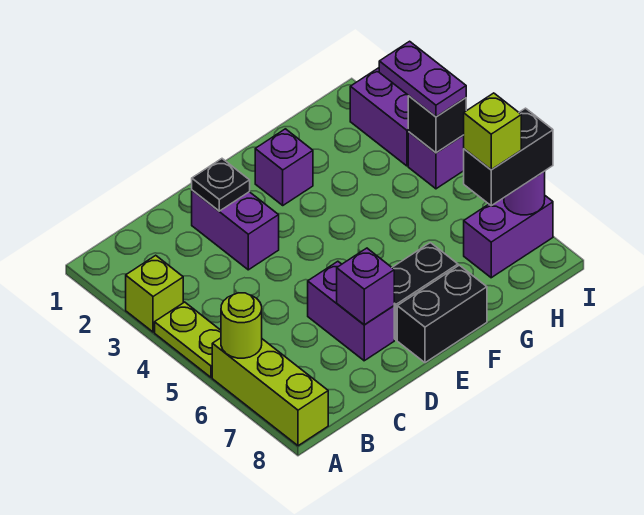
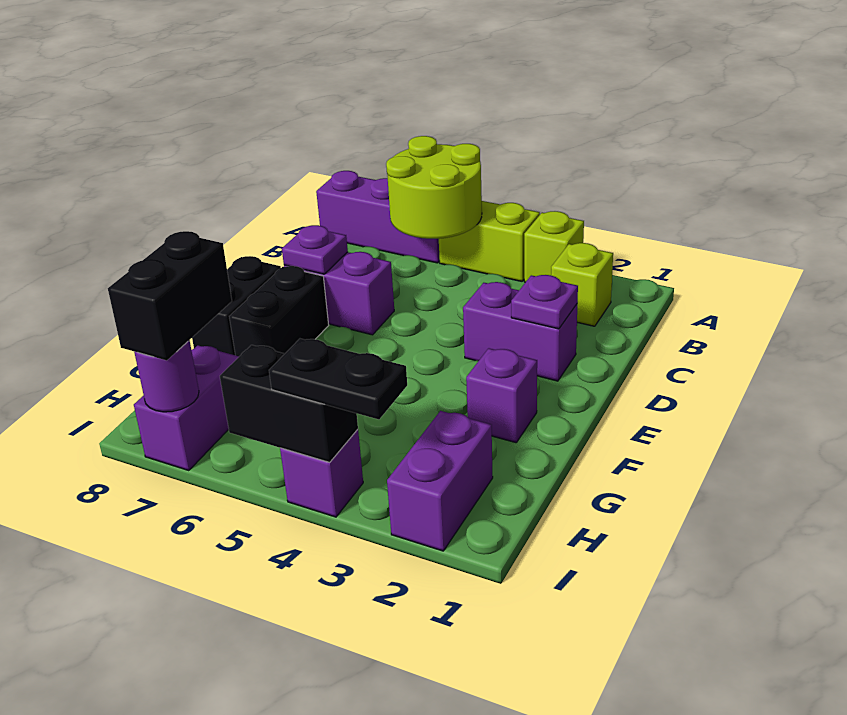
lime plate A4:A5 level 1 -> lime brick A4:A5 level 1
lime brick A6:A8 level 1 -> purple brick A6:A8 level 1
lime round brick A6 level 2 -> lime round brick A5:B6 level 2
black plate D2 level 2 -> purple plate D2 level 2
purple brick D7 level 2 -> purple plate D7 level 2
lime brick H7 level 4 -> lime brick B2 level 1
purple brick I2:I3 level 1 -> purple brick H2:I2 level 1
purple plate I3:I4 level 3 -> black plate I3:I4 level 3
black brick I4 level 2 -> black brick I4:I5 level 2

